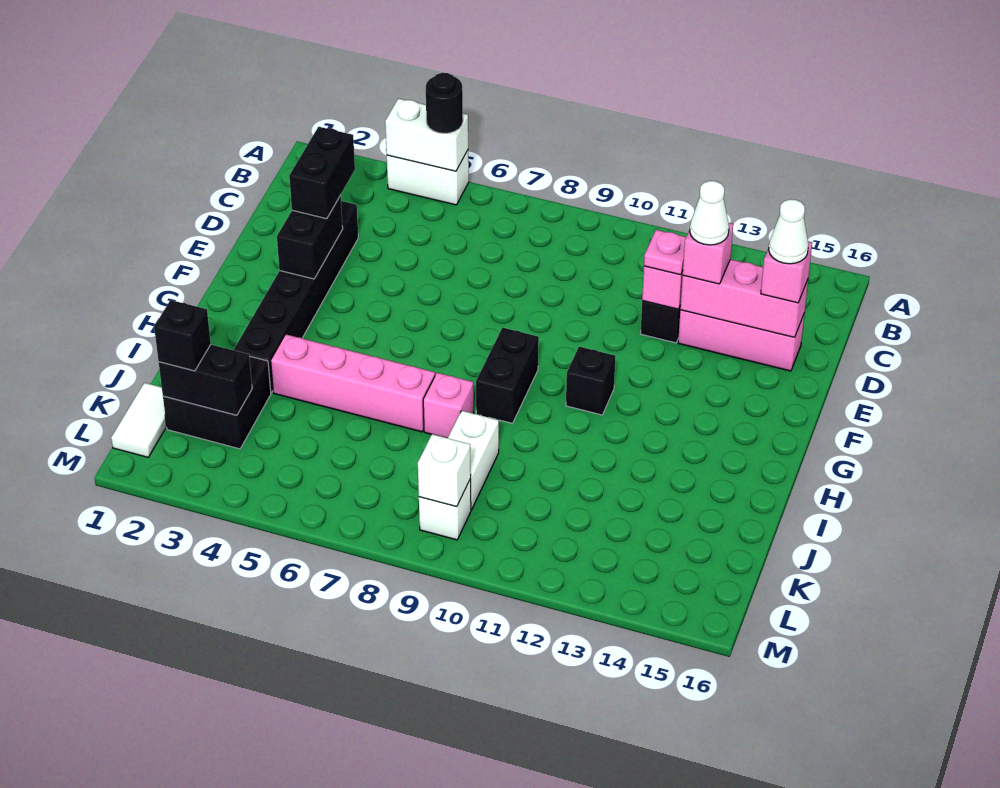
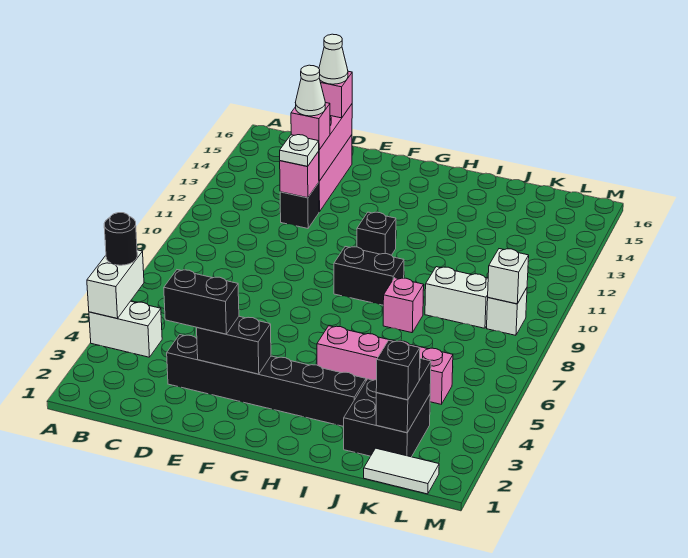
white brick A4:A5 level 1 -> white brick A4:B4 level 1
pink plate D12 level 3 -> white plate D12 level 3
pink brick I4:I7 level 1 -> pink brick H5:K5 level 1

